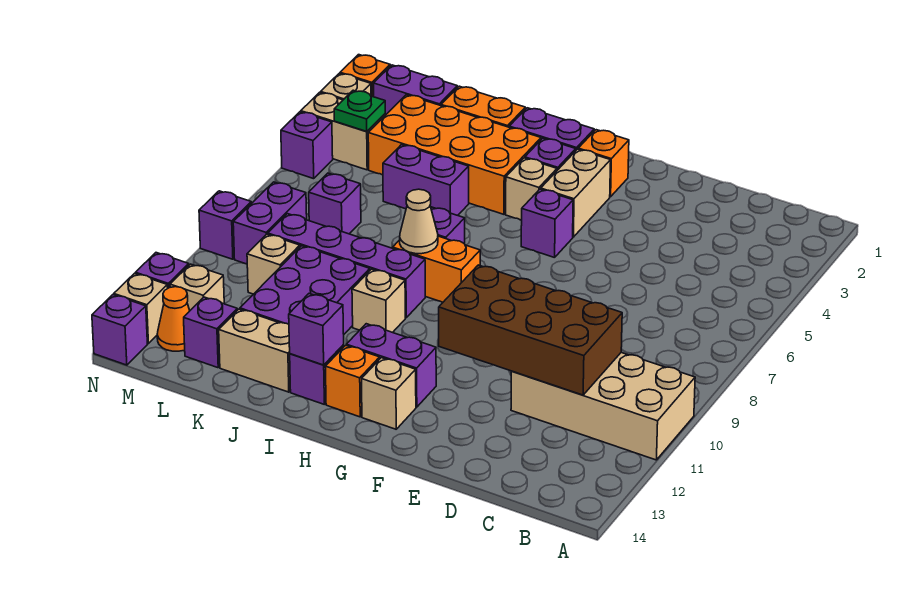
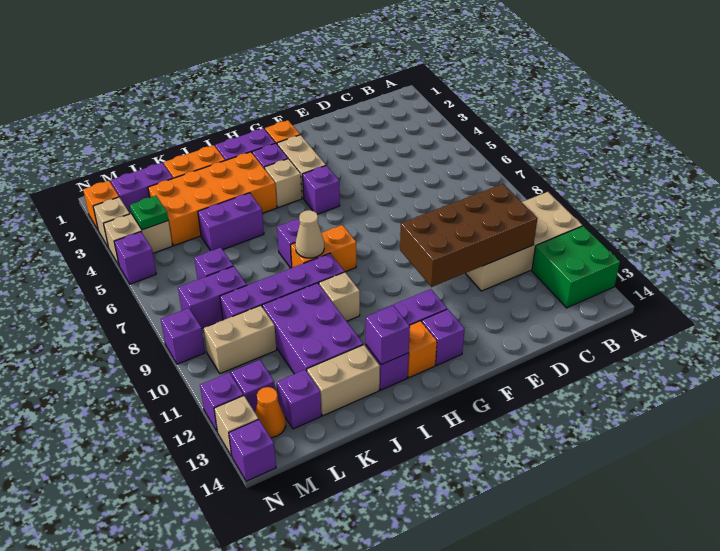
none -> green brick A12:B13 level 1
tan brick G13 level 1 -> purple brick G13 level 1
tan brick L10 level 1 -> tan brick L10:M10 level 1
purple brick M8:M9 level 1 -> purple brick L8:M8 level 1
tan brick M12 level 1 -> purple brick M12 level 1

